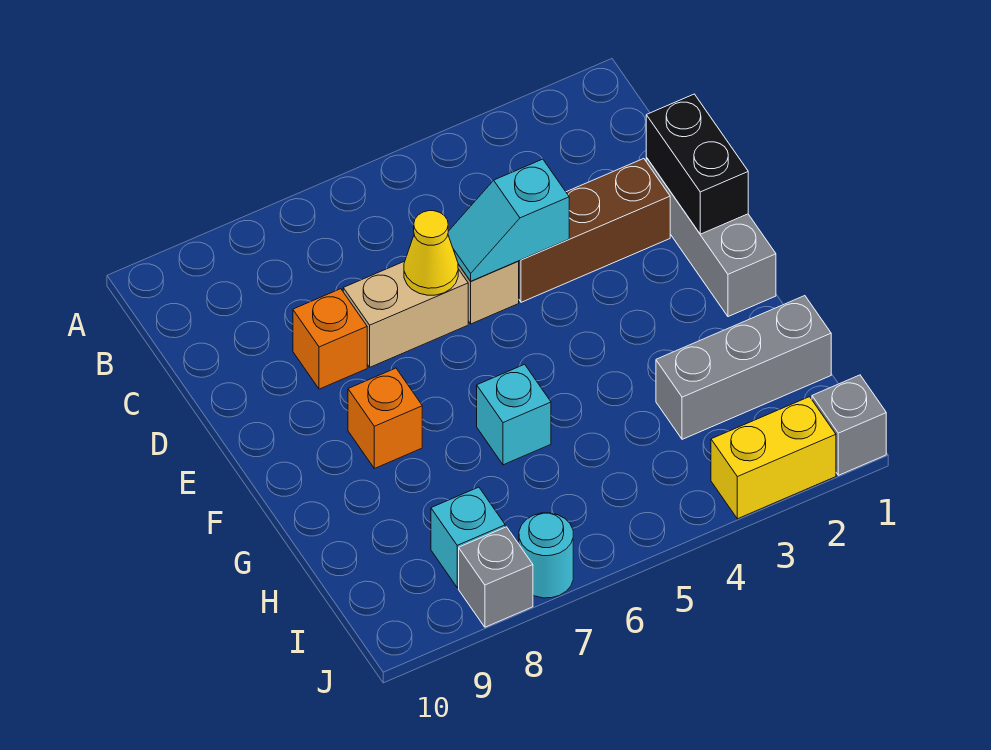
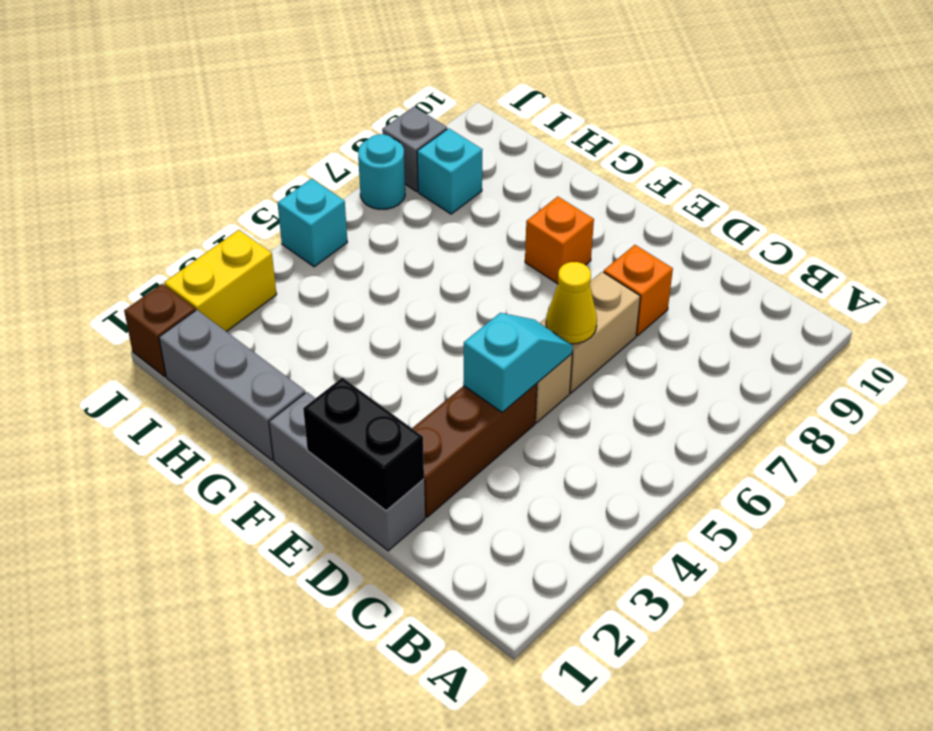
cyan brick G6 level 1 -> cyan brick J5 level 1
grey brick H1:H3 level 1 -> grey brick G1:I1 level 1
grey brick J1 level 1 -> brown brick J1 level 1

